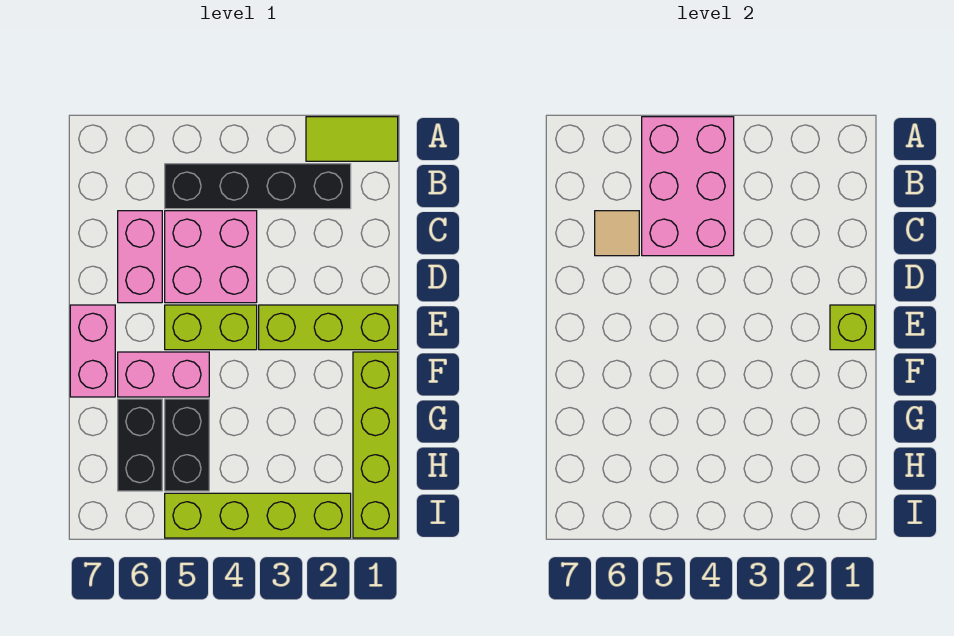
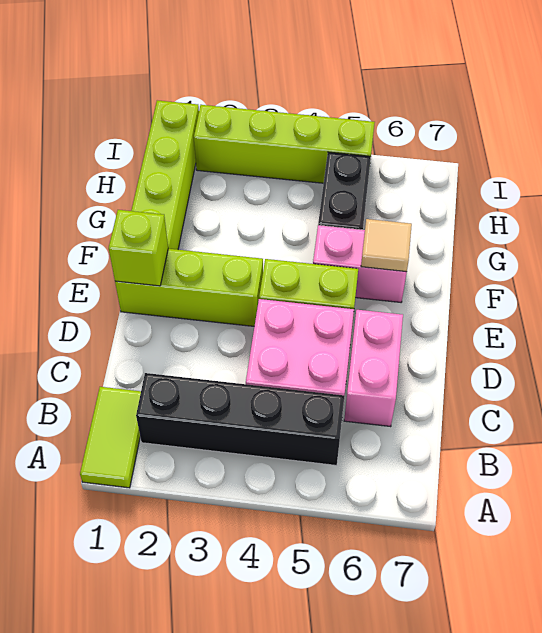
lime tile A1:A2 level 1 -> lime tile A1:B1 level 1
pink brick A4:C5 level 2 -> none
tan tile C6 level 2 -> tan tile F6 level 2
pink brick E7:F7 level 1 -> none
black brick G6:H6 level 1 -> none

